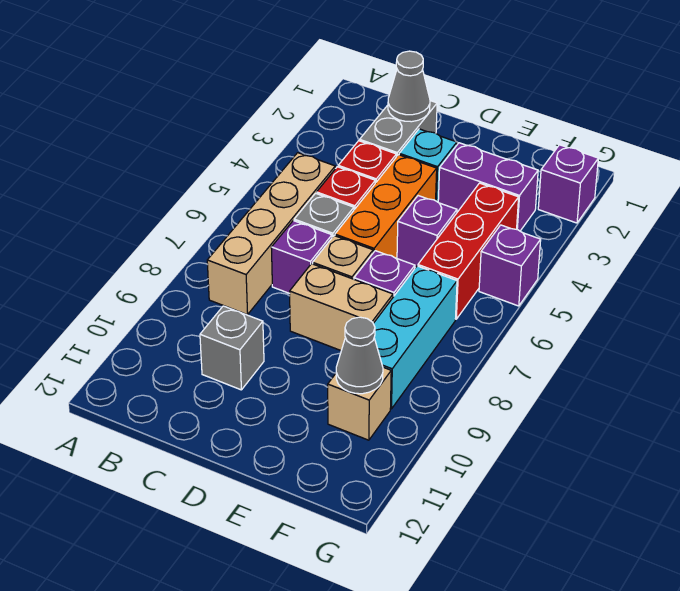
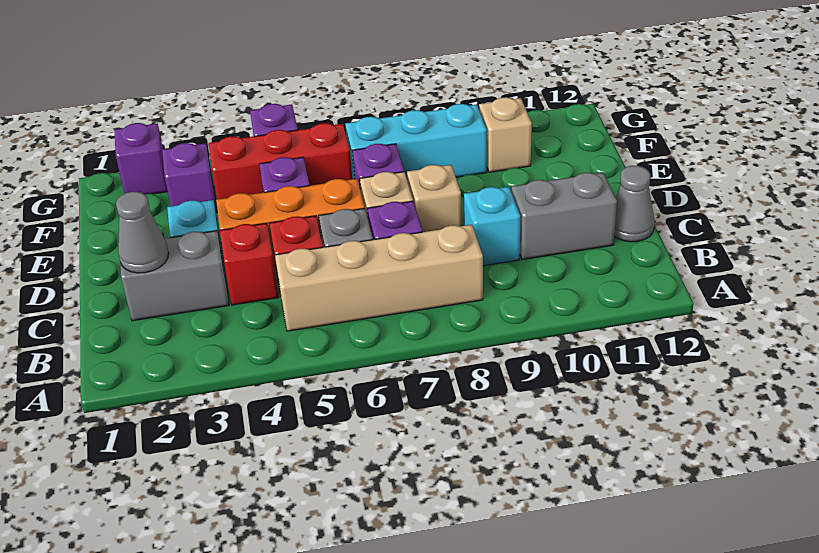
none -> cyan brick C9 level 1
grey brick C10 level 1 -> grey brick C10:C11 level 1
tan brick D8:E8 level 1 -> tan brick D8 level 1
purple brick E3:F3 level 1 -> purple brick F3 level 1
grey cone F10 level 2 -> grey cone C12 level 1

